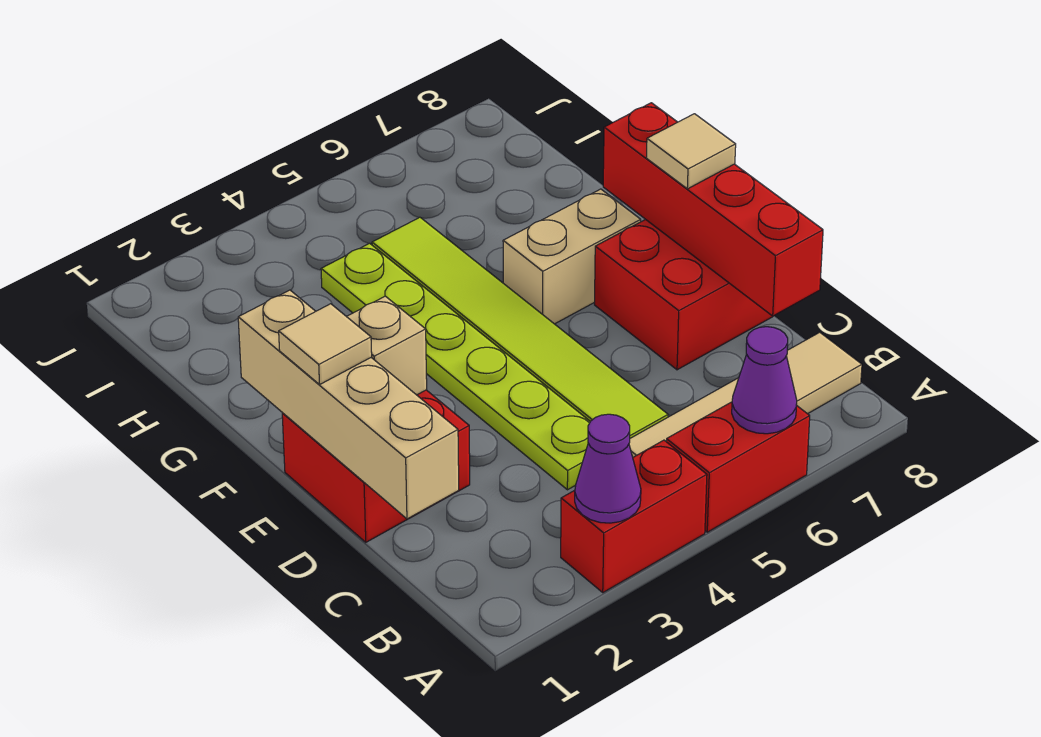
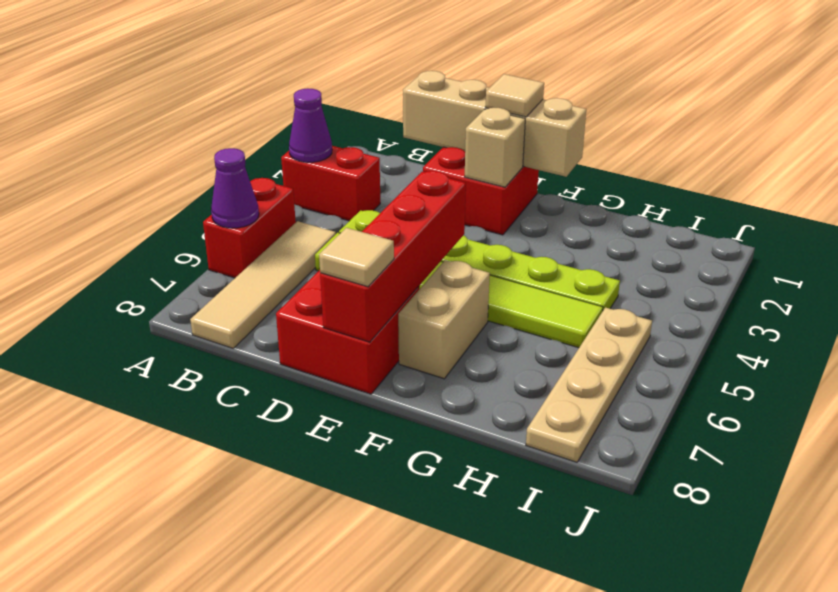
red brick A3:A4 level 1 -> red brick A3:B3 level 1
red brick C8:F8 level 2 -> red brick E5:E8 level 2
none -> tan plate I5:I8 level 1

